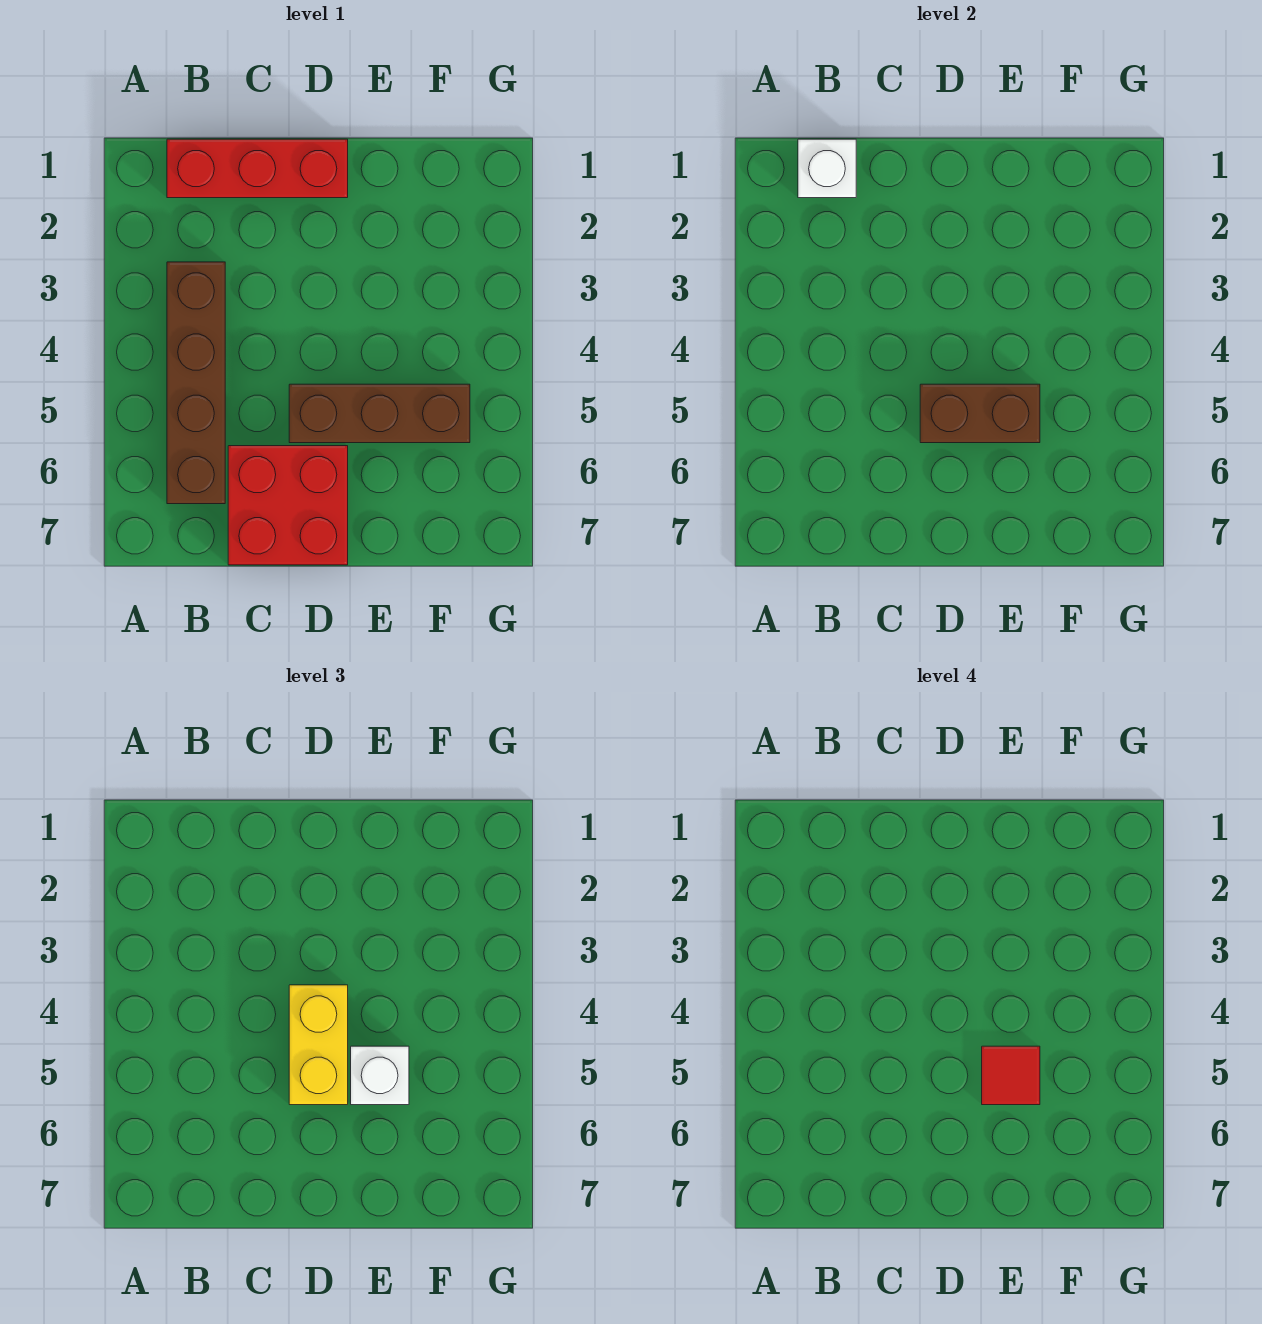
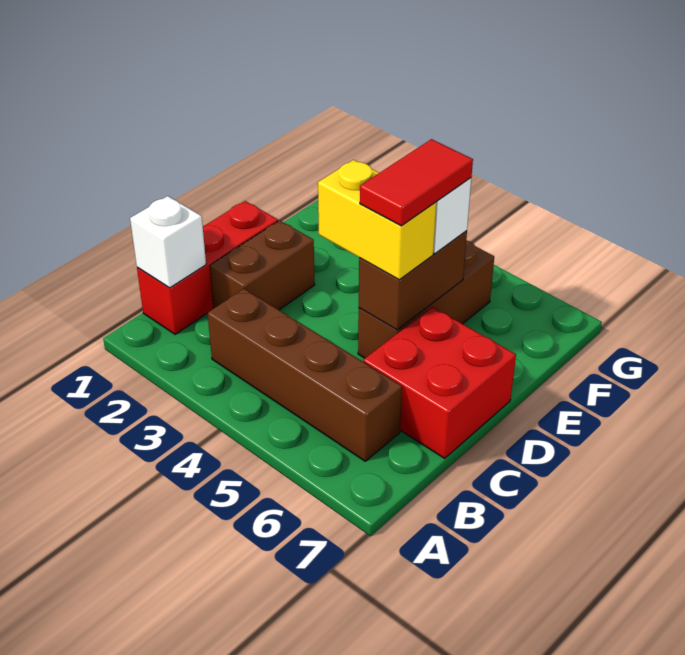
none -> brown brick C2:D2 level 1
red tile E5 level 4 -> red tile D5:E5 level 4

